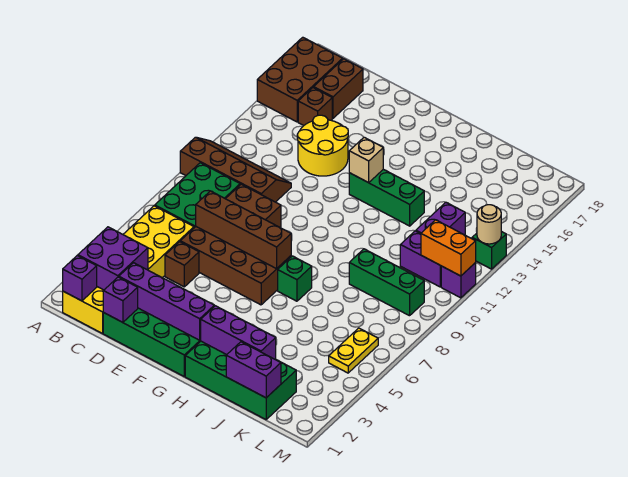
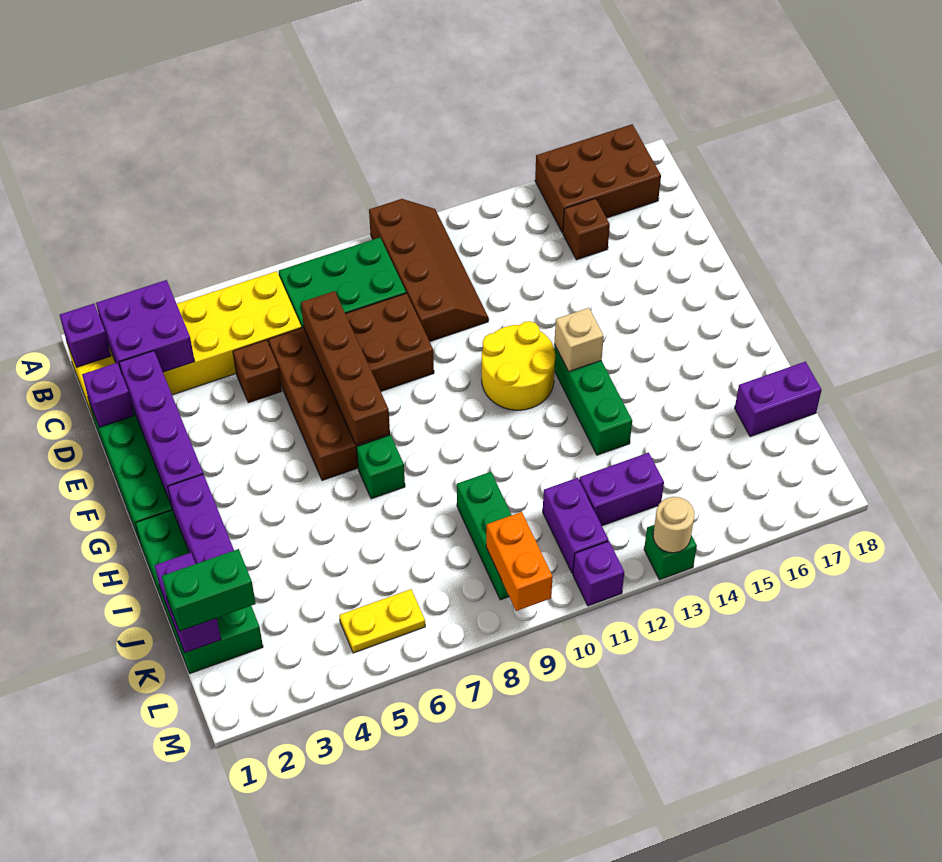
brown brick C16:C17 level 1 -> none
yellow round brick D13:E14 level 1 -> yellow round brick F11:G12 level 1
none -> purple brick J17:J18 level 1
none -> green brick K1:K2 level 3
orange brick L11:M11 level 2 -> orange brick L9:M9 level 2

